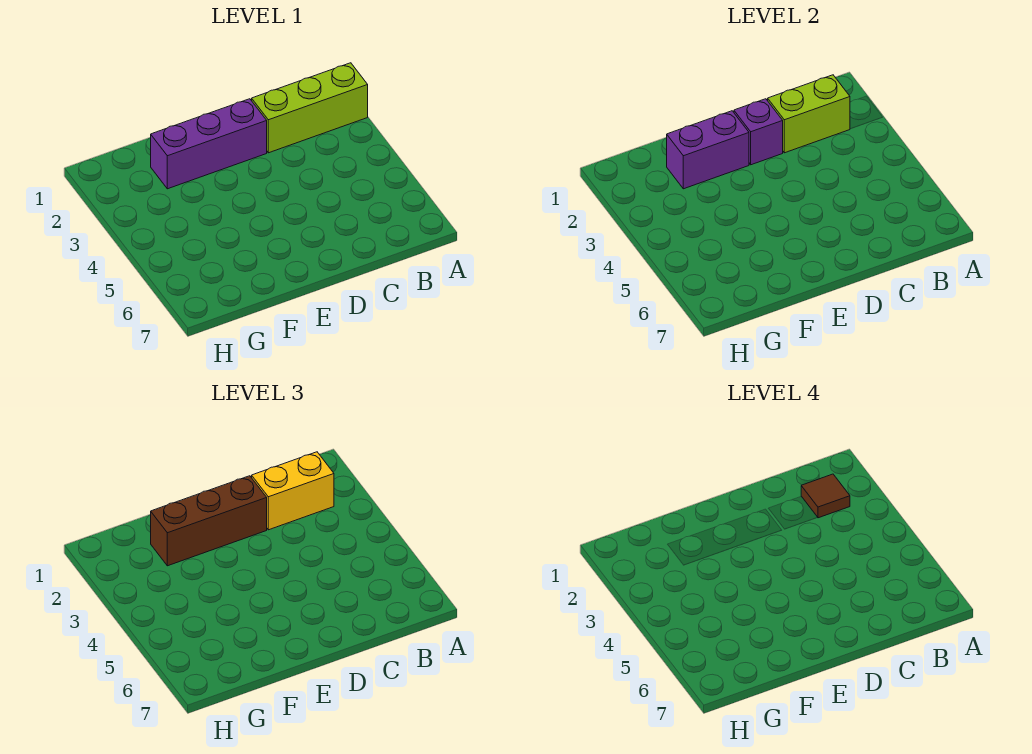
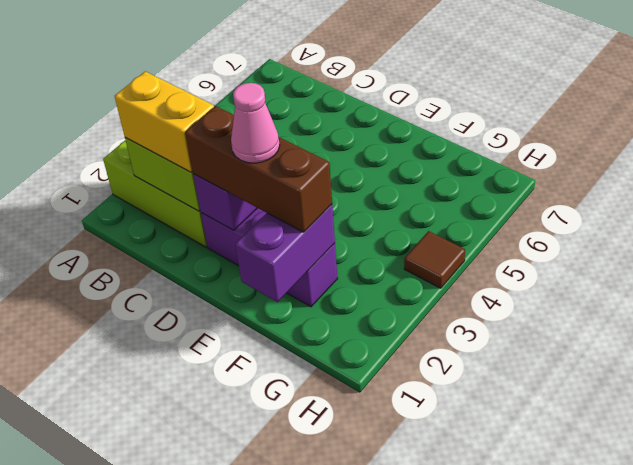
brown tile B2 level 4 -> brown tile H4 level 1
purple brick E2:F2 level 2 -> purple brick F1:F2 level 2
none -> pink cone E2 level 4

